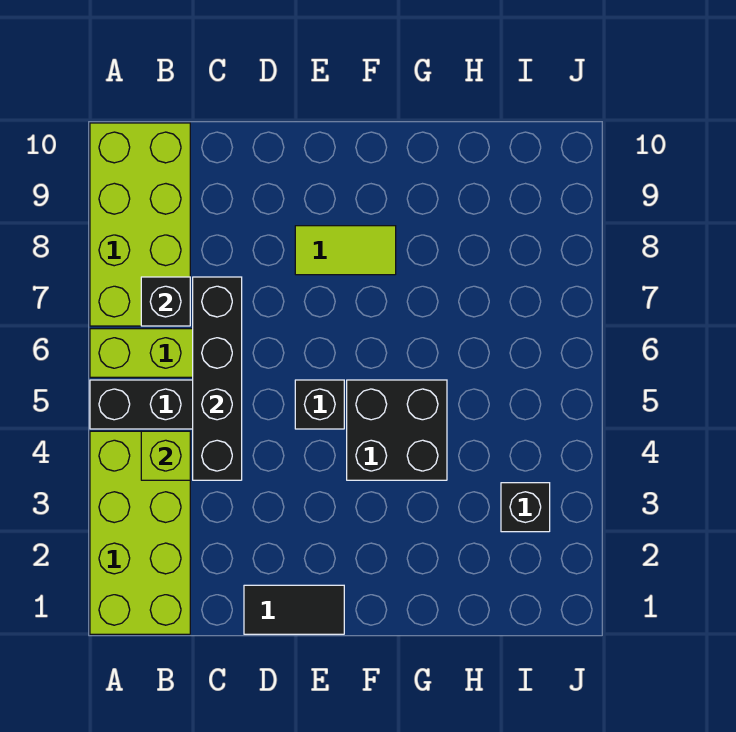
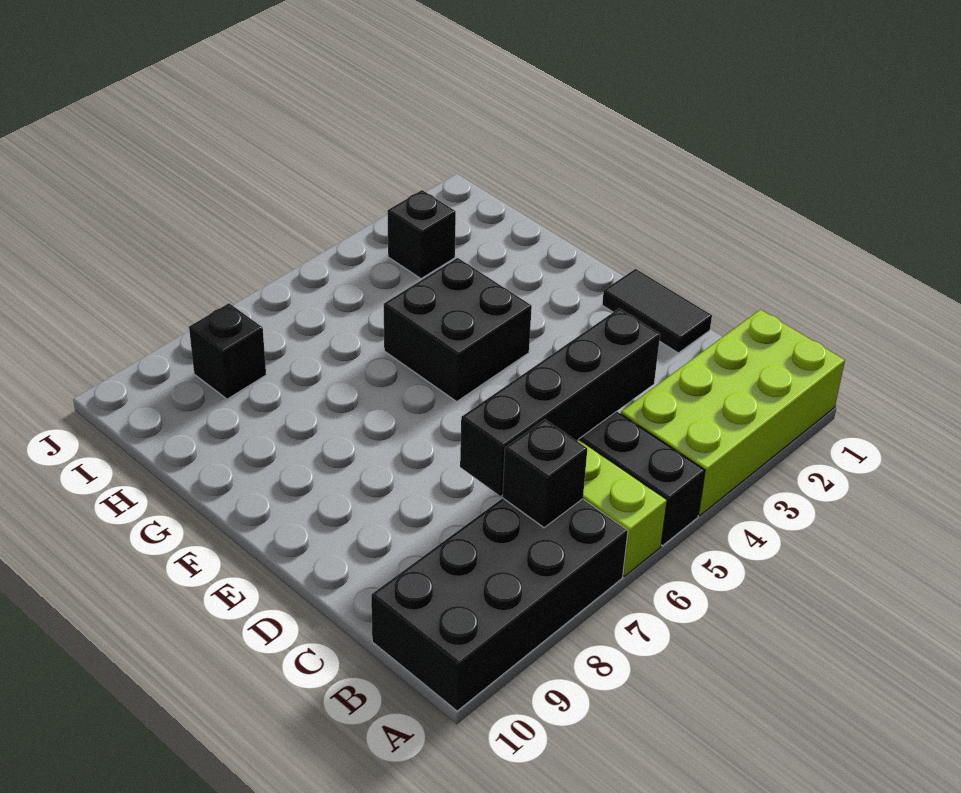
lime brick A7:B10 level 1 -> black brick A7:B10 level 1
lime brick B4 level 2 -> none
black brick E5 level 1 -> black brick I8 level 1
lime tile E8:F8 level 1 -> none

